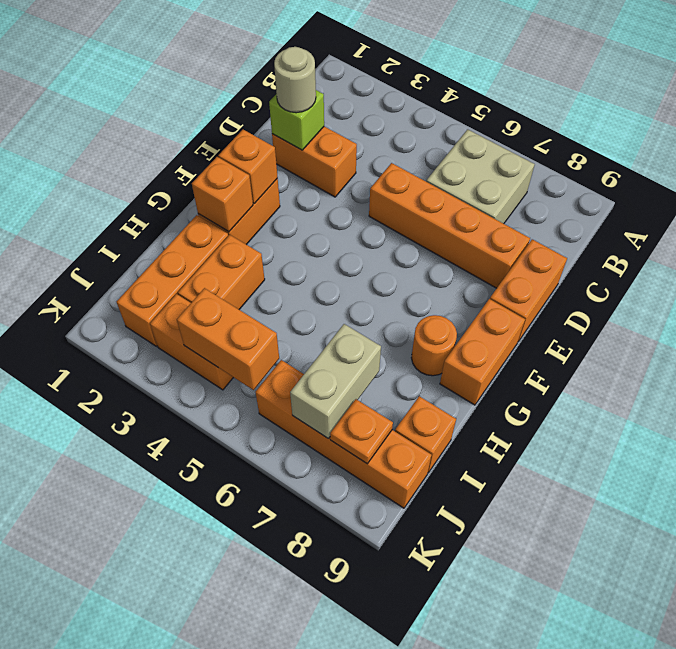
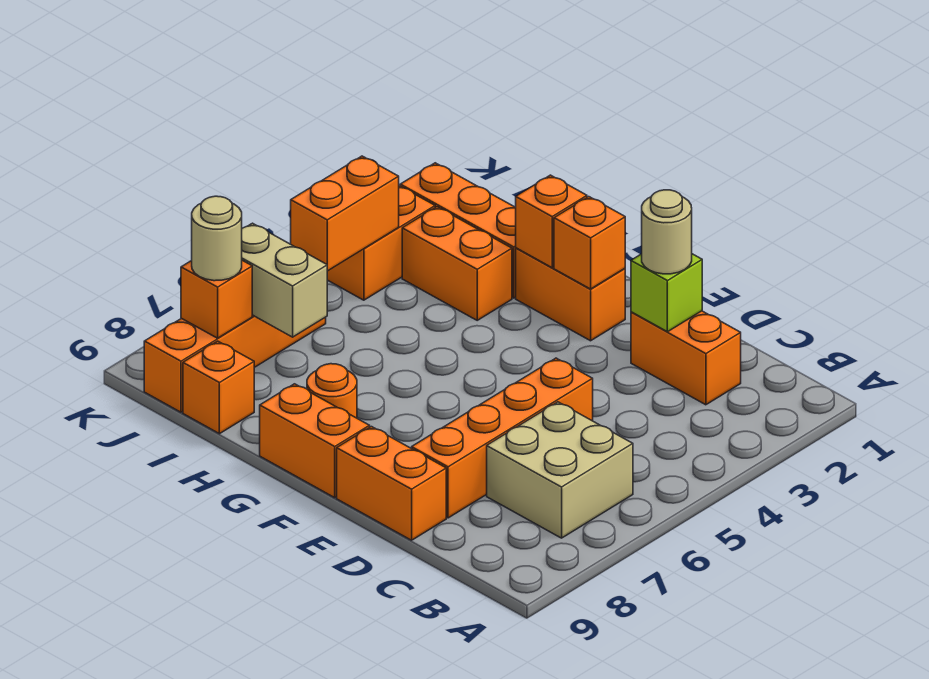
orange brick D2:D3 level 1 -> orange brick C2:D2 level 1
orange plate J8 level 2 -> orange brick J8 level 2
none -> tan round brick J8 level 3

